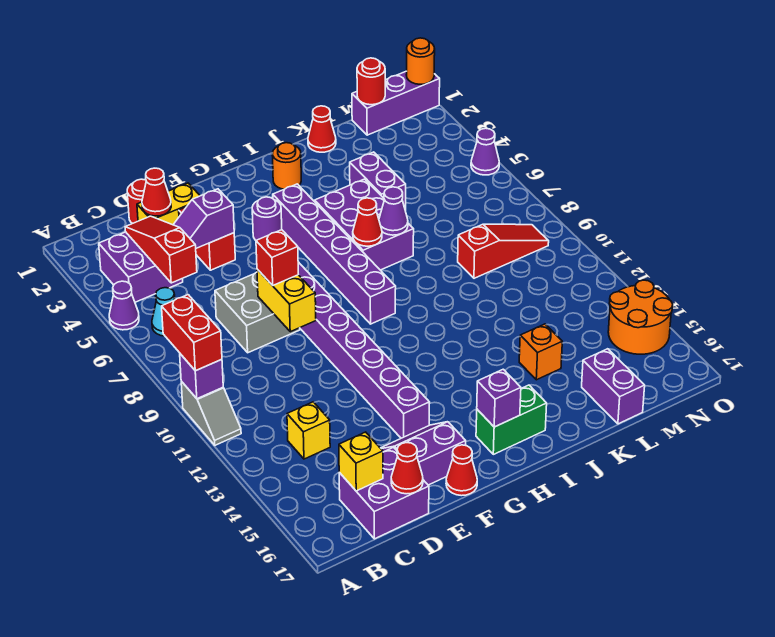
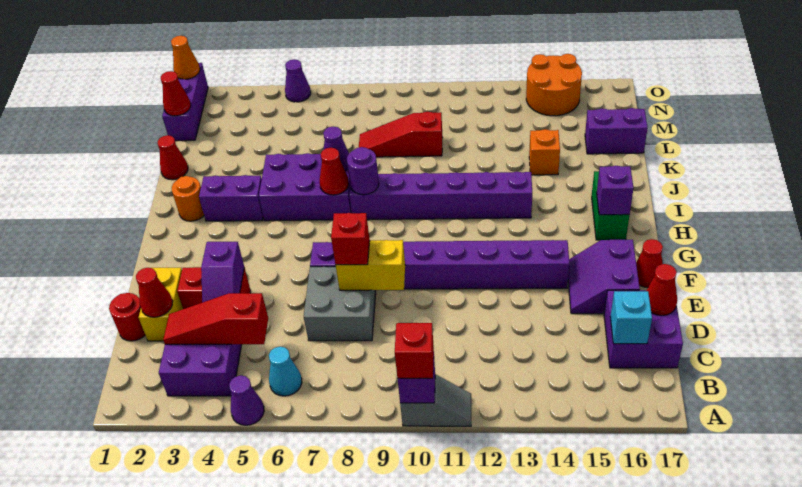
red brick A9:A10 level 3 -> red brick A10 level 3
yellow brick C13 level 1 -> none
yellow brick C16 level 2 -> cyan brick C16 level 2
purple round brick G4 level 1 -> purple round brick I8 level 2
purple brick H4:H9 level 1 -> purple brick I8:I13 level 1
purple brick K4:K5 level 1 -> purple brick I3:I4 level 1
red slope L9:N9 level 1 top L -> red slope L8:L10 level 1 top 10
red round brick M1 level 2 -> red cone M1 level 2
orange round brick O1 level 2 -> orange cone O1 level 2

